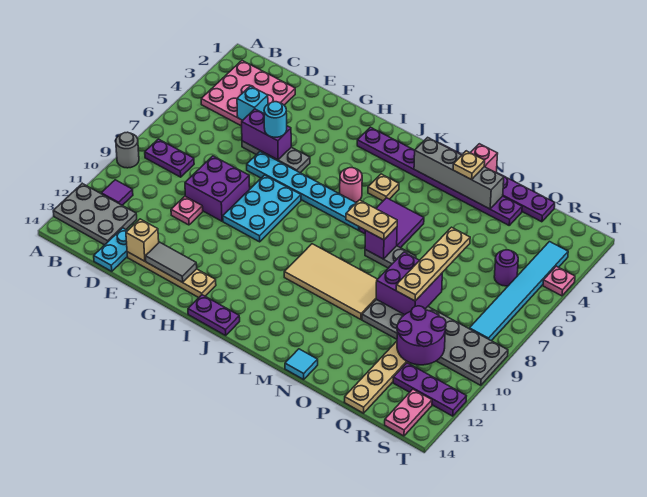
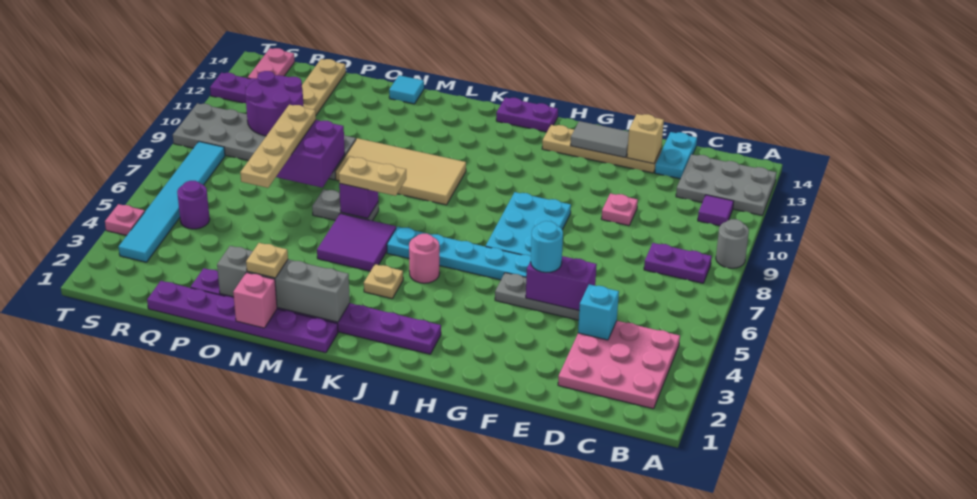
purple brick E8:F9 level 1 -> none

